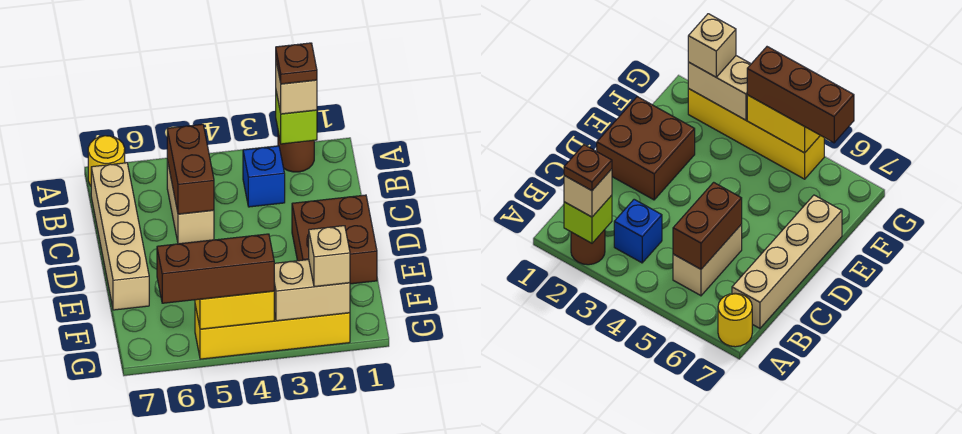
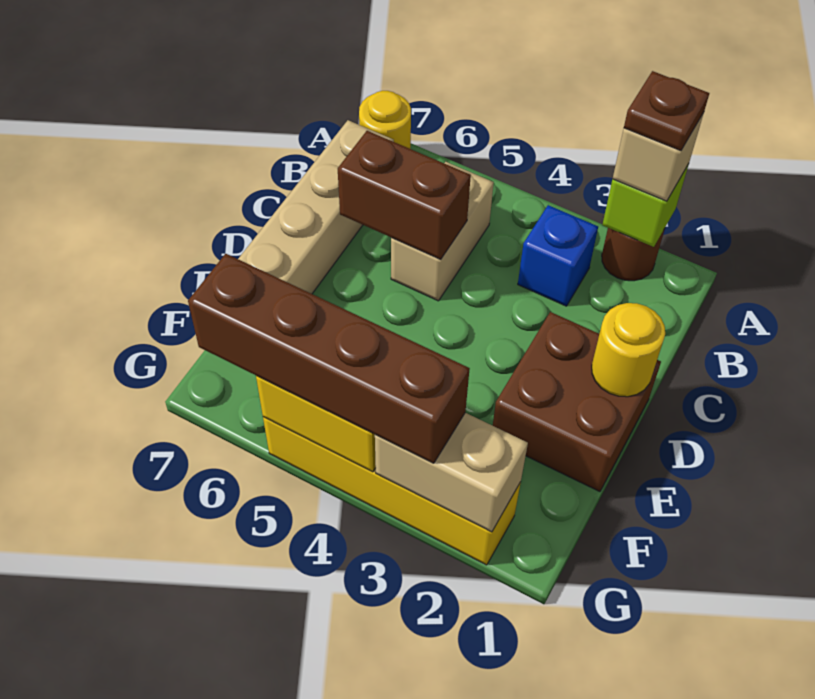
brown brick B5:C5 level 2 -> brown brick C5:C6 level 2
none -> yellow round brick D1 level 2
tan brick G2 level 3 -> none
brown brick G4:G6 level 3 -> brown brick G3:G6 level 3

